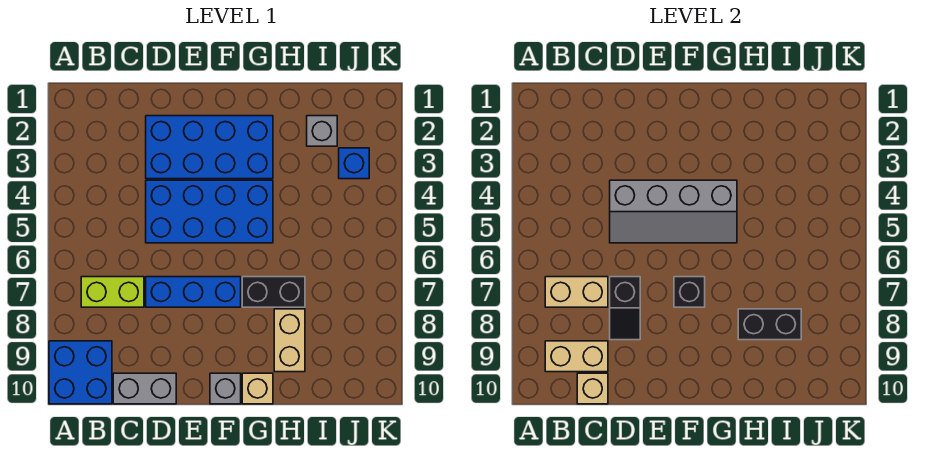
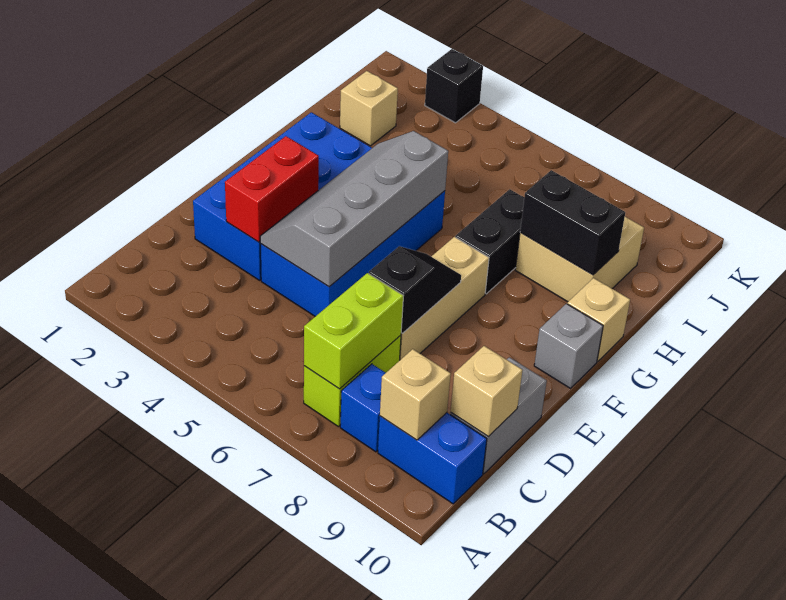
blue brick A9:B10 level 1 -> blue brick B9:B10 level 1
tan brick B7:C7 level 2 -> lime brick B7:C7 level 2
tan brick B9:C9 level 2 -> tan brick B9 level 2
none -> red brick D3:E3 level 2
grey slope D4:G5 level 2 top 4 -> grey slope D4:G5 level 2 top 5
blue brick D7:F7 level 1 -> tan brick D7:F7 level 1
black slope D7:D8 level 2 top 7 -> black slope D7:E7 level 2 top D
black brick F7 level 2 -> black brick K3 level 1
tan brick H8:H9 level 1 -> tan brick H8:I9 level 1
black brick H8:I8 level 2 -> black brick H8:H9 level 2
grey brick I2 level 1 -> tan brick I2 level 1
blue brick J3 level 1 -> blue brick B8 level 1

